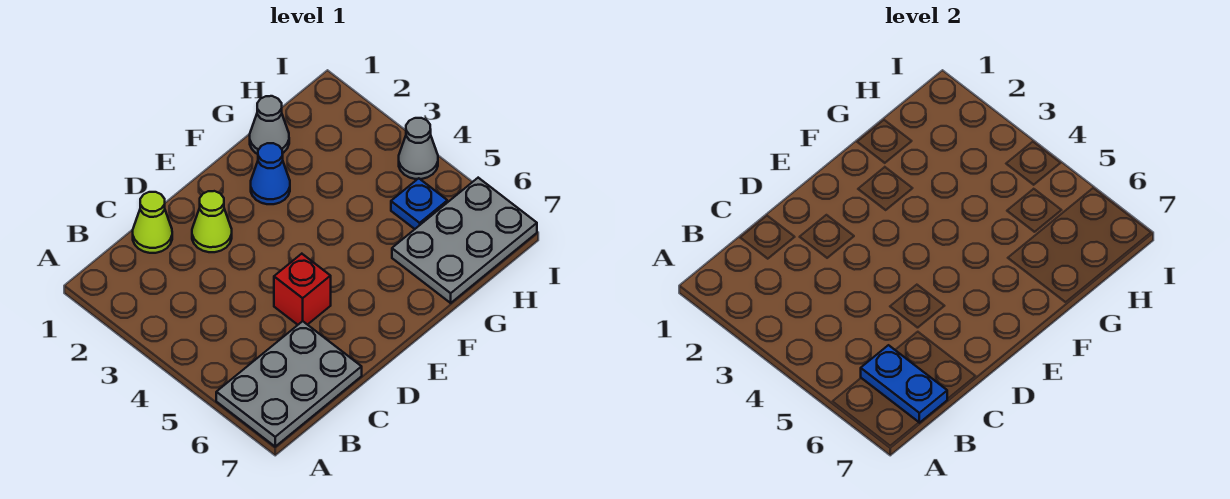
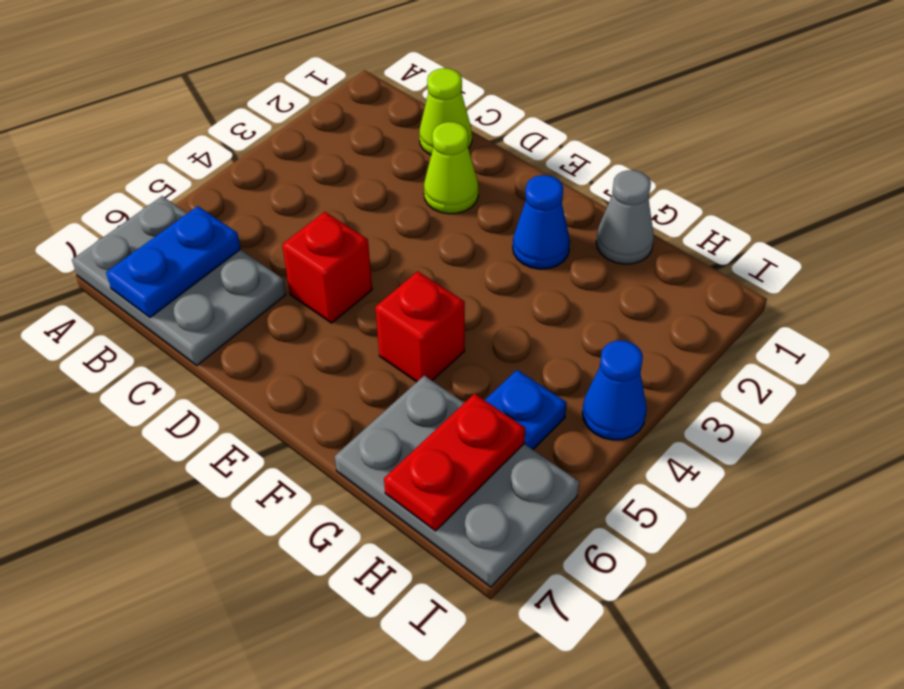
none -> red brick F5 level 1
none -> red plate H6:H7 level 2
grey cone I4 level 1 -> blue cone I4 level 1

